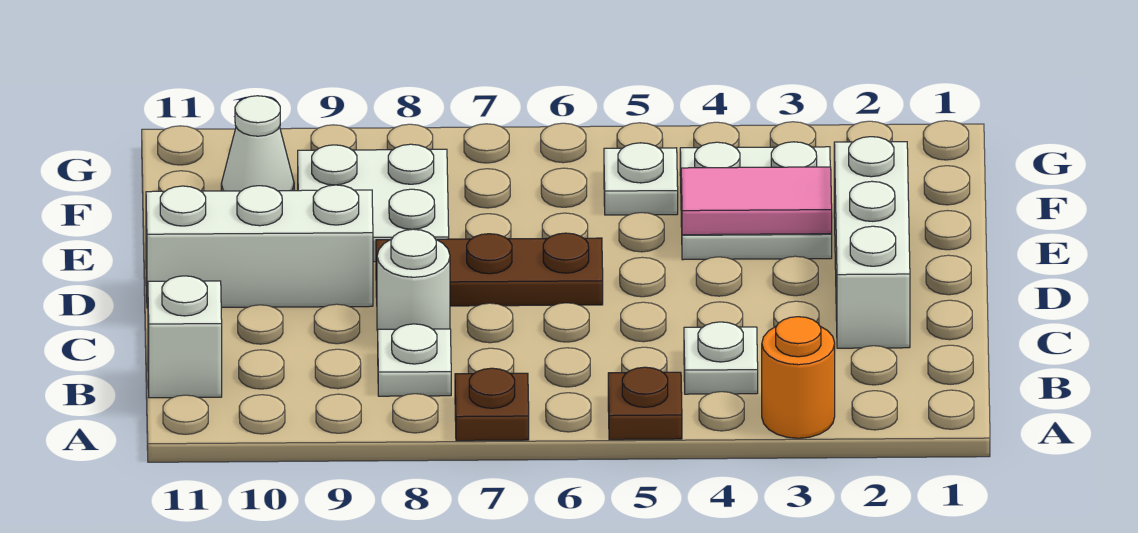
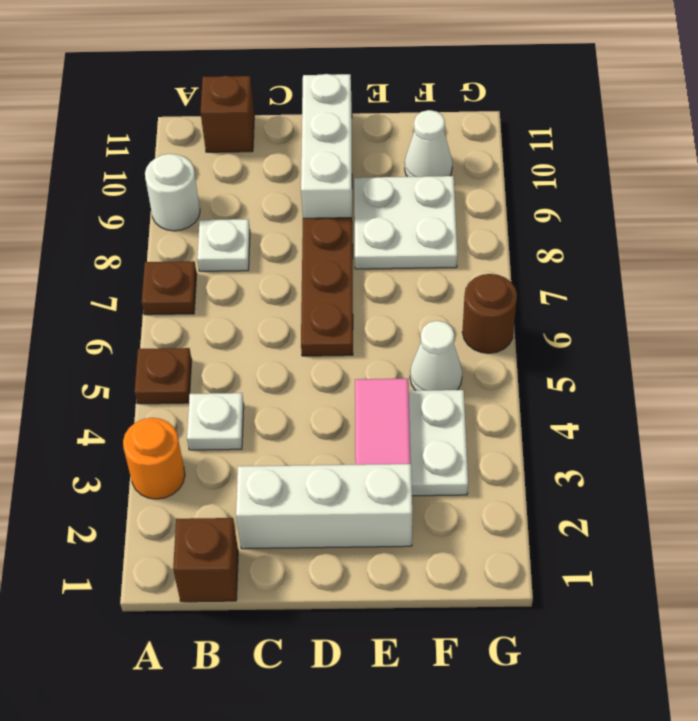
none -> brown brick B1 level 1
white brick B11 level 1 -> brown brick B11 level 1
white round brick C8 level 1 -> white round brick A9 level 1
white plate F5 level 1 -> white cone F5 level 1
none -> brown round brick G6 level 1

